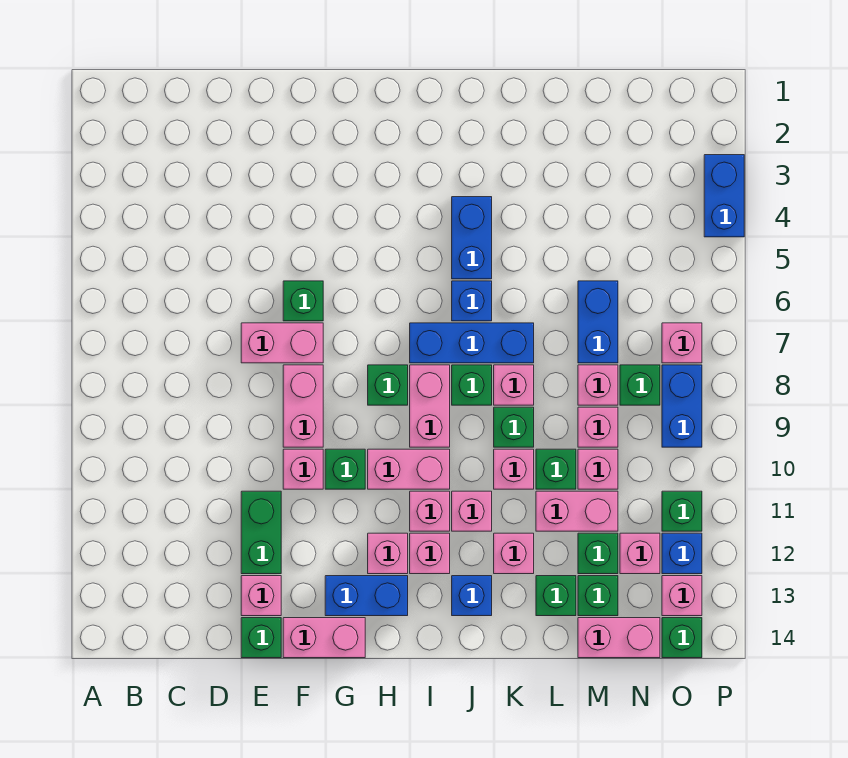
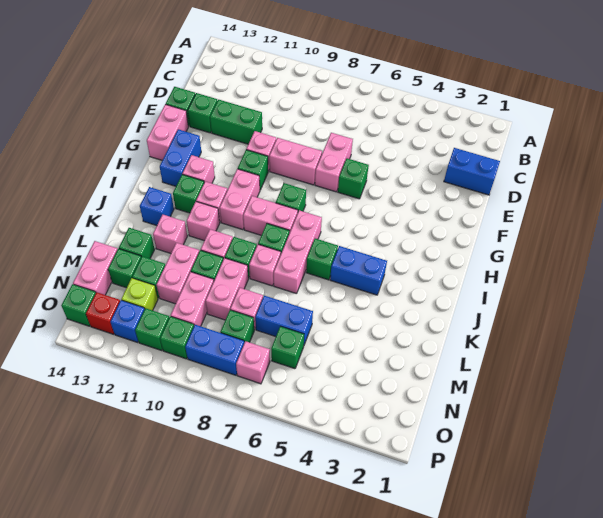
pink brick E13 level 1 -> green brick E13 level 1
blue brick I7:K7 level 1 -> pink brick I7:K7 level 1
pink brick I12 level 1 -> green brick I12 level 1
blue brick J6 level 1 -> green brick J6 level 1
pink brick M9 level 1 -> pink brick L9:M9 level 1
pink brick M10 level 1 -> pink brick M10:N10 level 1
none -> green brick N6 level 1
pink brick N12 level 1 -> lime brick N12 level 1
none -> green brick O10 level 1
pink brick O13 level 1 -> red brick O13 level 1
blue brick P3:P4 level 1 -> blue brick D1:D2 level 1

